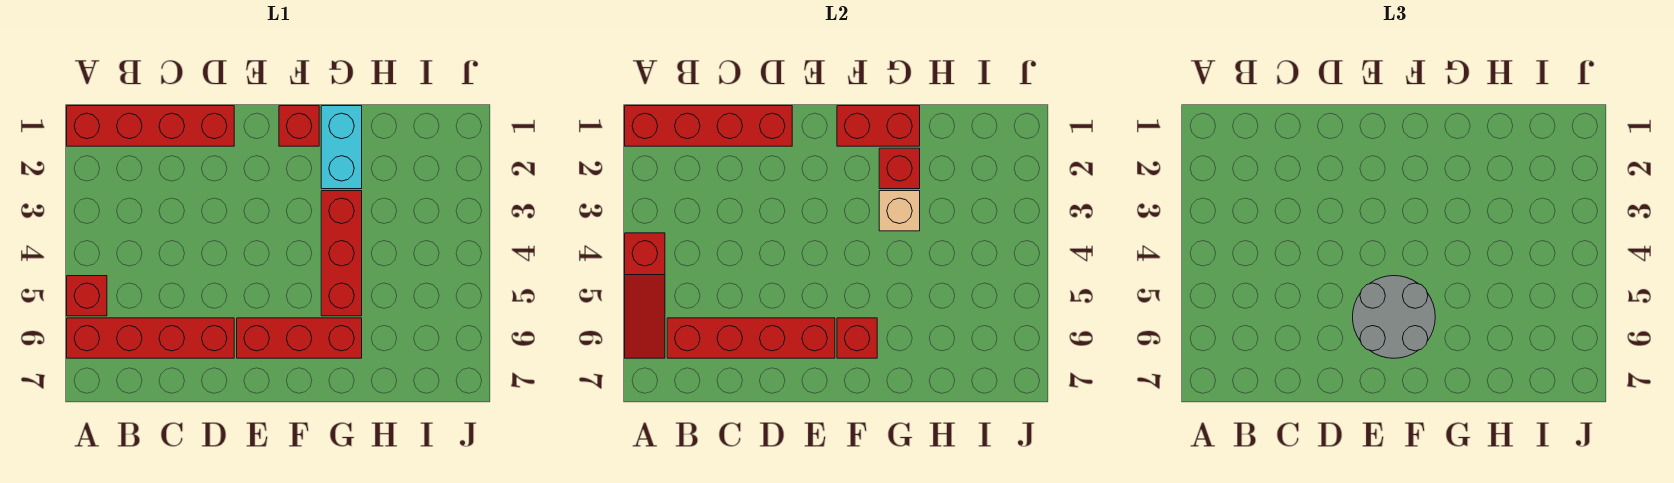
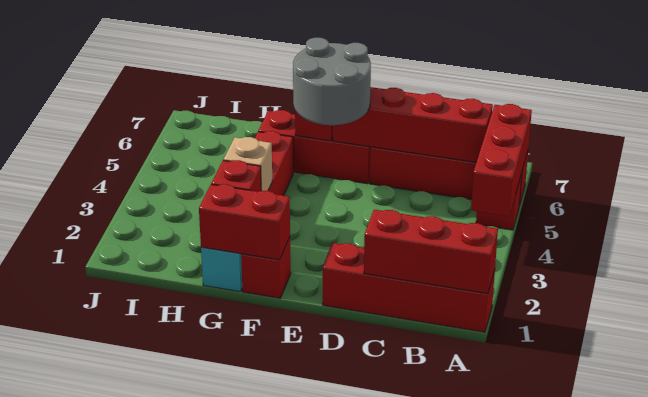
red brick A1:D1 level 2 -> red brick A1:C1 level 2
red slope A4:A6 level 2 top 4 -> red brick A4:A6 level 2

